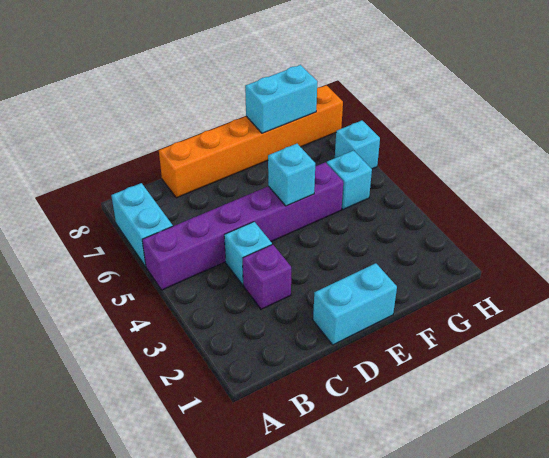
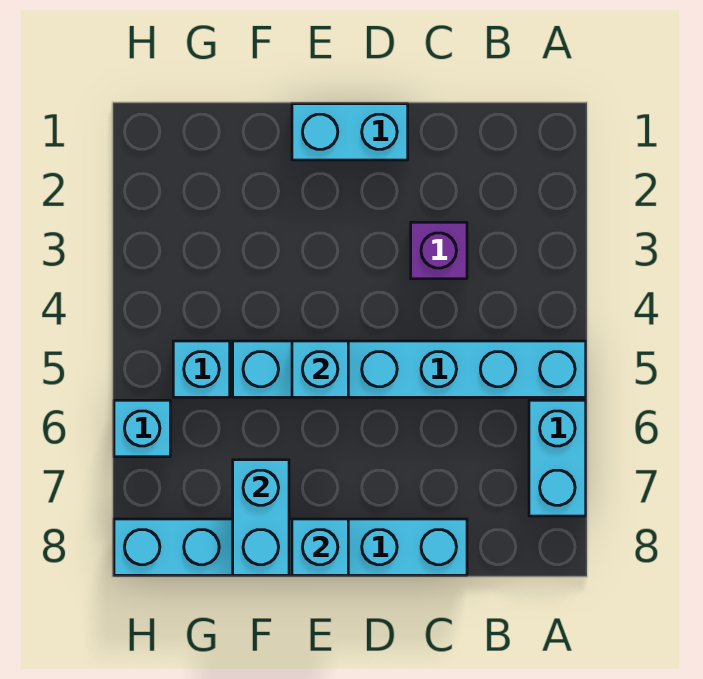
purple brick A5:F5 level 1 -> cyan brick A5:F5 level 1
cyan brick C4 level 1 -> cyan brick E8 level 2
orange brick C8:H8 level 1 -> cyan brick C8:H8 level 1
cyan brick F8:G8 level 2 -> cyan brick F7:F8 level 2

